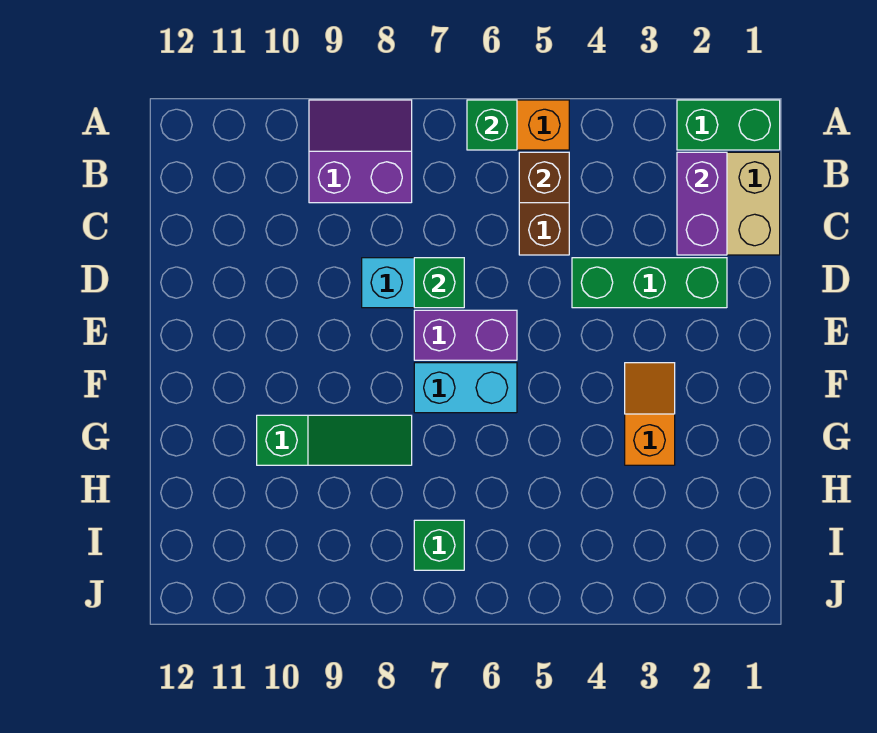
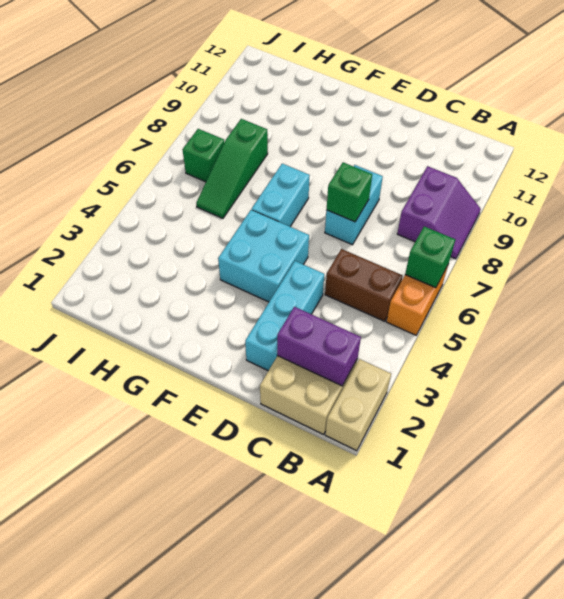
green brick A1:A2 level 1 -> tan brick A1:A2 level 1
brown brick B5 level 2 -> none
green brick D2:D4 level 1 -> cyan brick D2:D4 level 1
none -> cyan brick E4:F5 level 1
purple brick E6:E7 level 1 -> none
orange slope F3:G3 level 1 top G -> none
green slope G8:G10 level 1 top 10 -> green slope H6:H8 level 1 top 8

